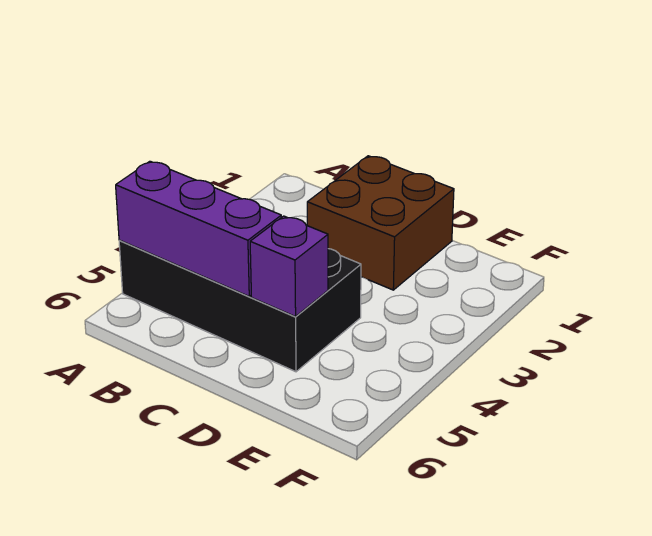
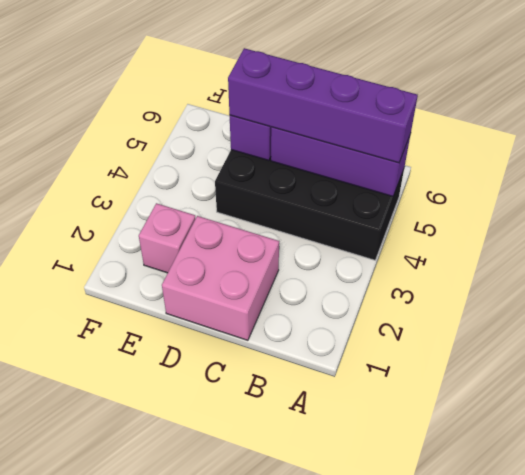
none -> purple brick A5:D5 level 3
brown brick C1:D2 level 1 -> pink brick C1:D2 level 1
none -> pink brick E2 level 1

